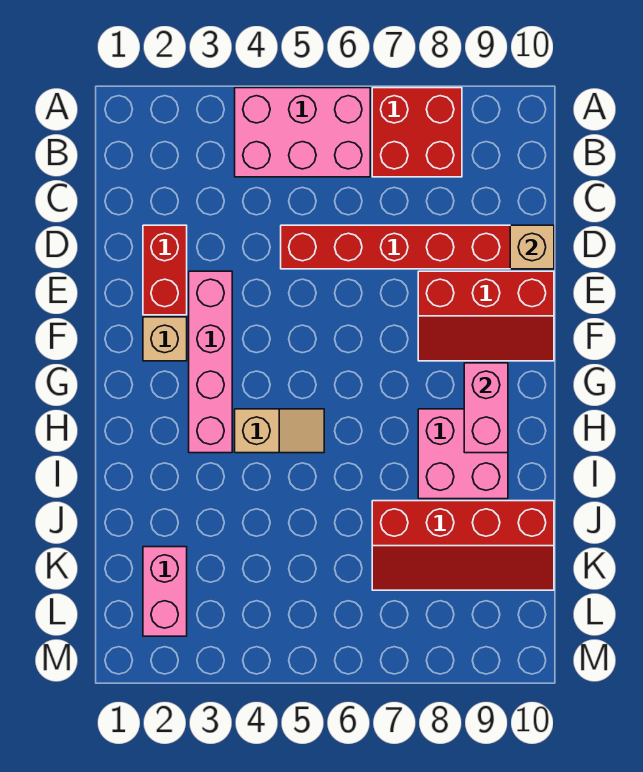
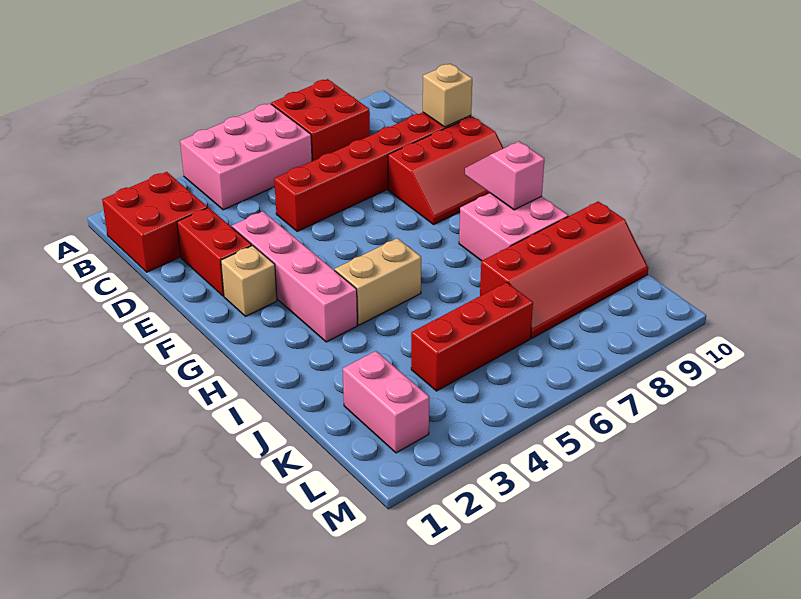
none -> red brick B1:C2 level 1
pink brick G9:H9 level 2 -> pink slope G9:H9 level 2 top H
tan slope H4:H5 level 1 top 4 -> tan brick H4:H5 level 1
none -> red brick K4:K6 level 1

